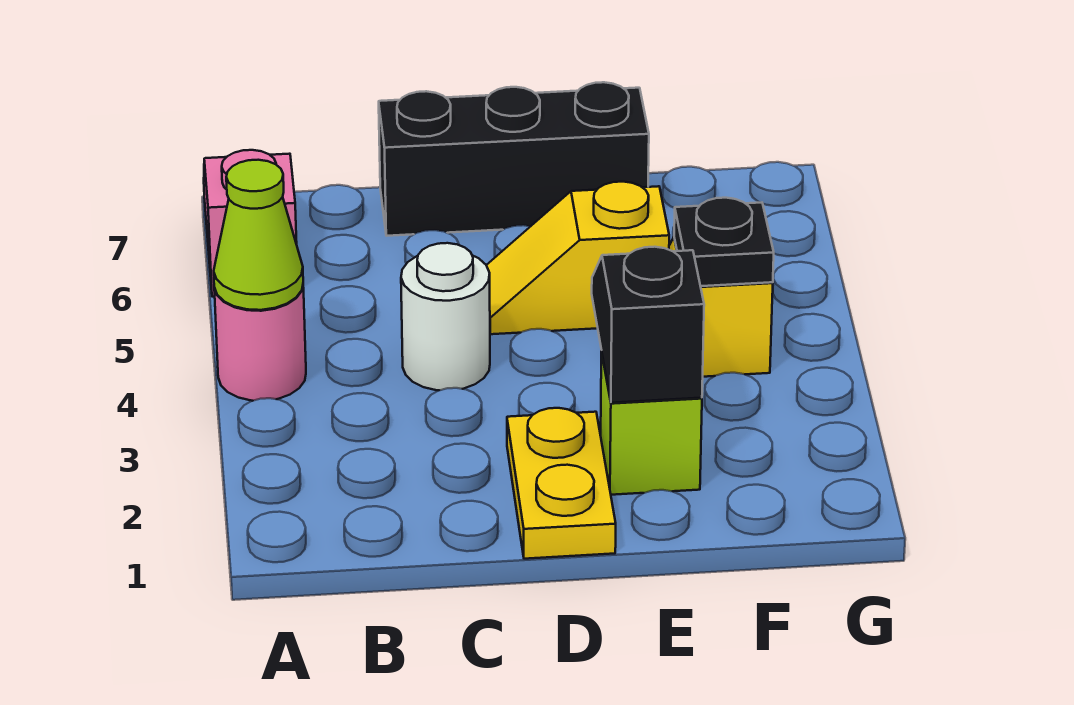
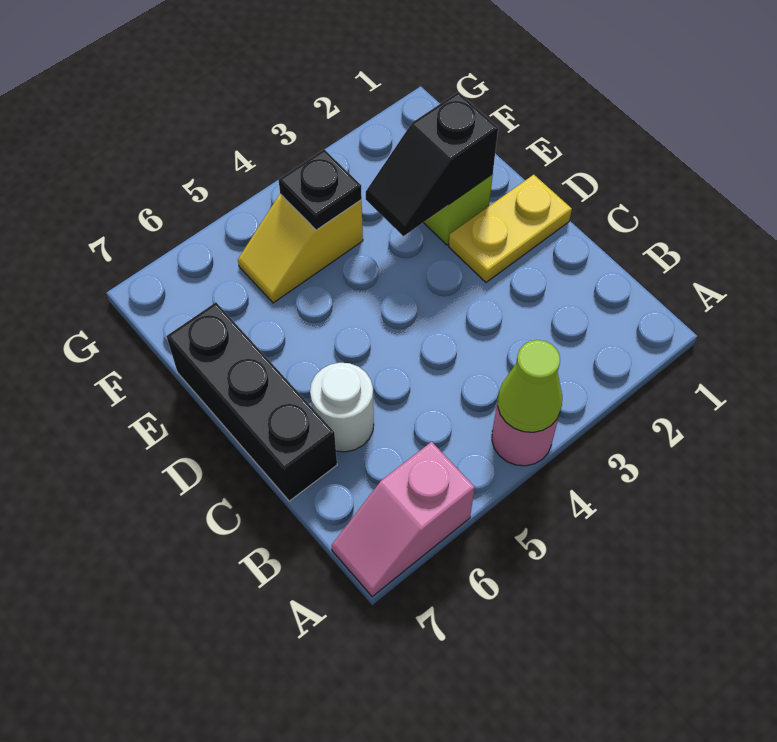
white round brick C4 level 1 -> white round brick C6 level 1
yellow slope D5:E5 level 1 top E -> none

